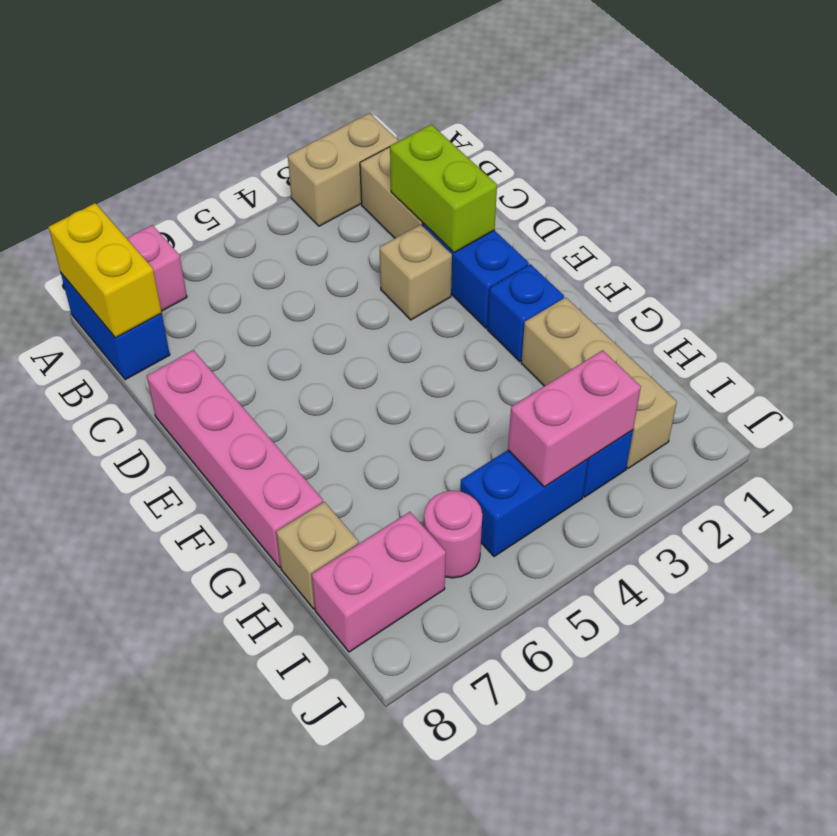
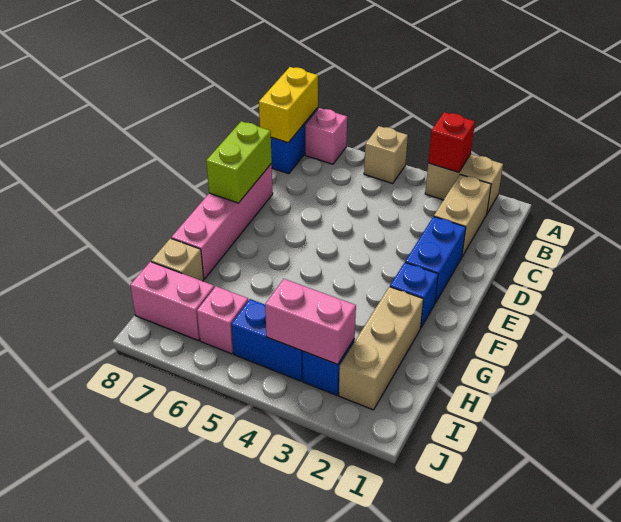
none -> red brick A3 level 2
lime brick C2:D2 level 2 -> lime brick D8:E8 level 2
tan brick D3 level 1 -> tan brick A5 level 1
pink round brick I6 level 1 -> pink brick I6 level 1

